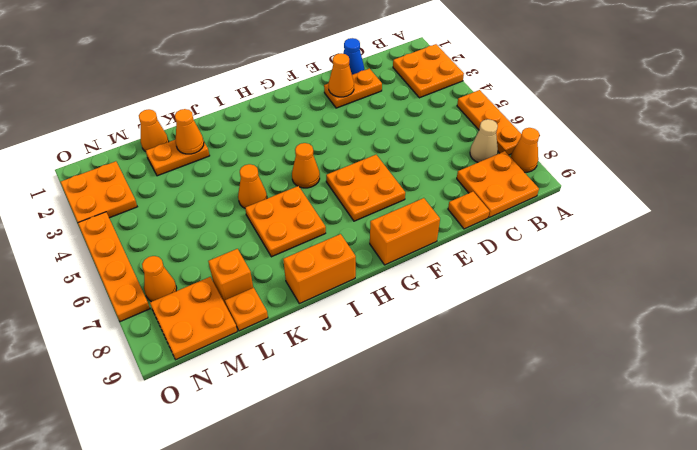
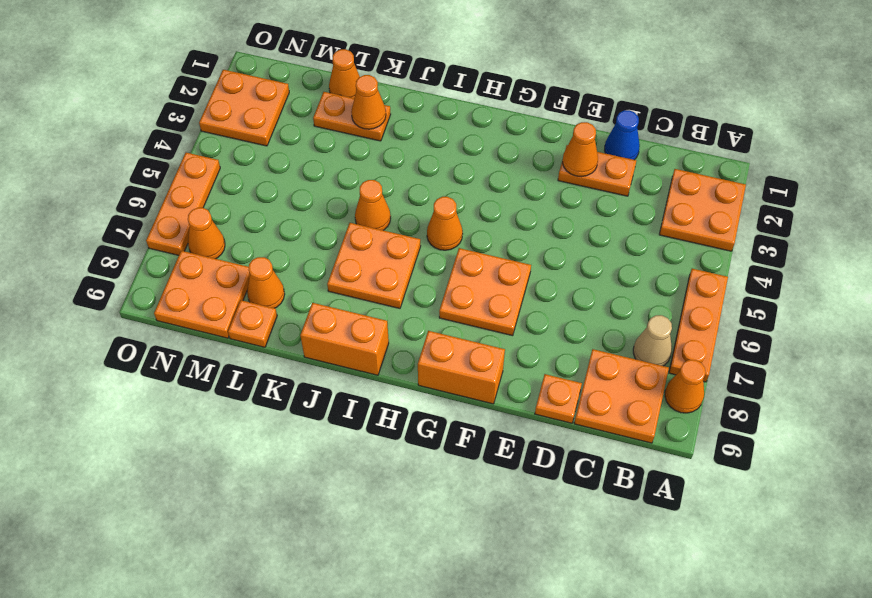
orange brick L8 level 1 -> orange cone L8 level 1
orange plate O4:O7 level 1 -> orange plate O5:O7 level 1

